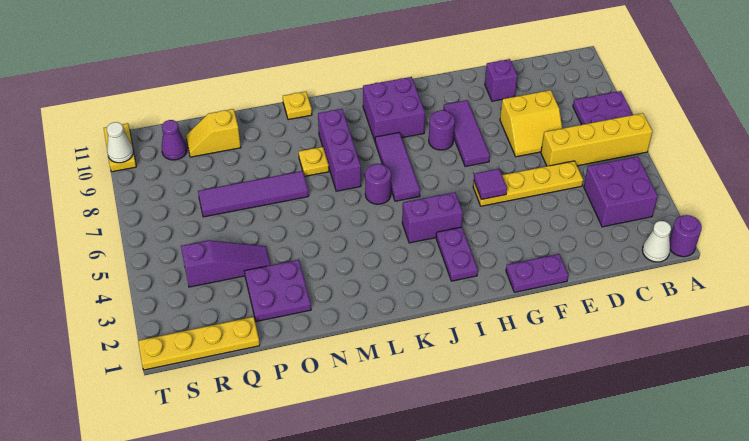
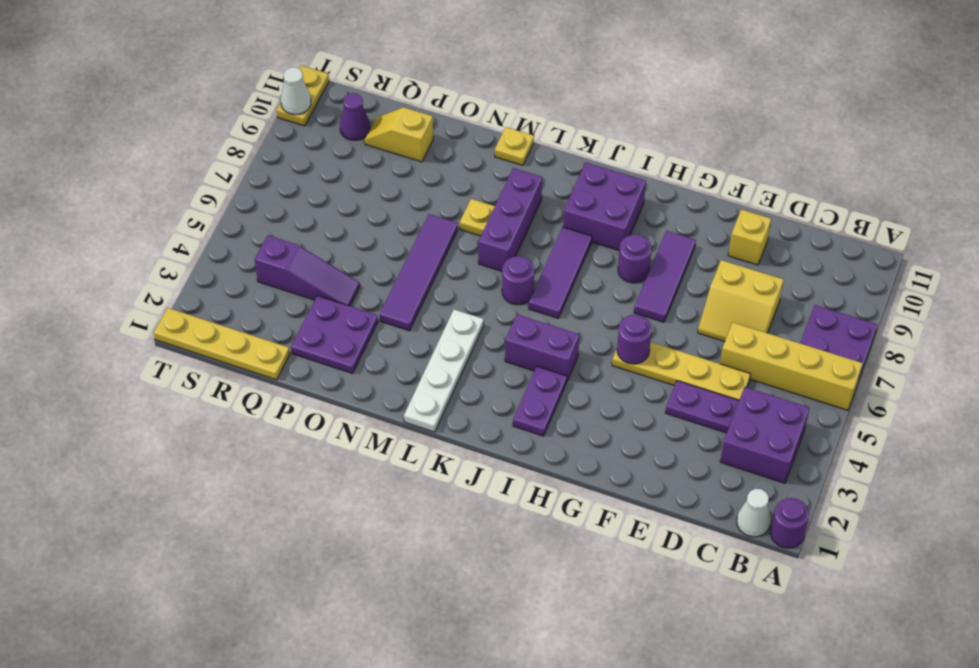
purple brick E10 level 1 -> yellow brick E10 level 1
purple plate F1:G1 level 1 -> purple plate D4:E4 level 1
purple tile G5 level 2 -> purple round brick G5 level 2
none -> white plate L1:L4 level 1
purple tile N7:Q7 level 1 -> purple tile N4:N7 level 1

